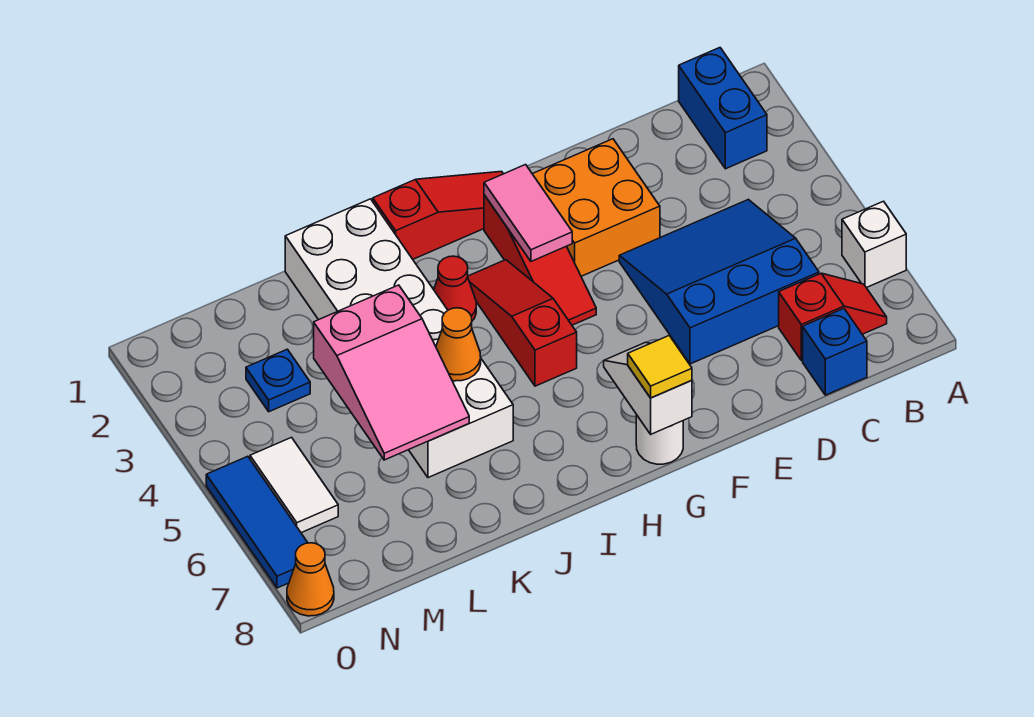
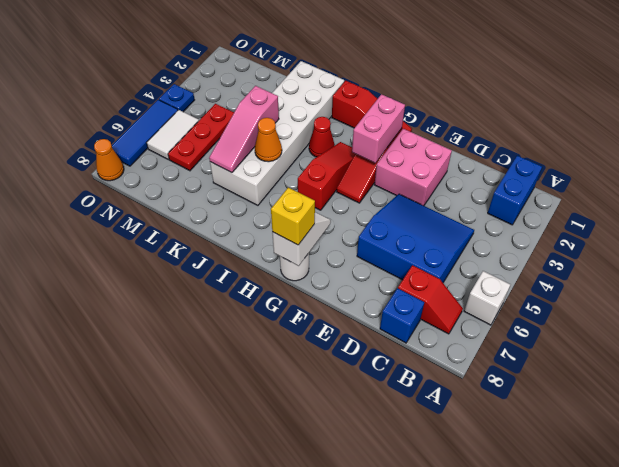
orange brick E2:F3 level 1 -> pink brick E2:F3 level 1
pink tile G2:G3 level 2 -> pink brick G2:G3 level 2
yellow tile G8 level 3 -> yellow brick G8 level 3
pink slope K4:L6 level 2 top 4 -> pink slope K4:K6 level 2 top 4
blue plate M3 level 1 -> blue plate O4 level 1
none -> red plate M4:M6 level 1

